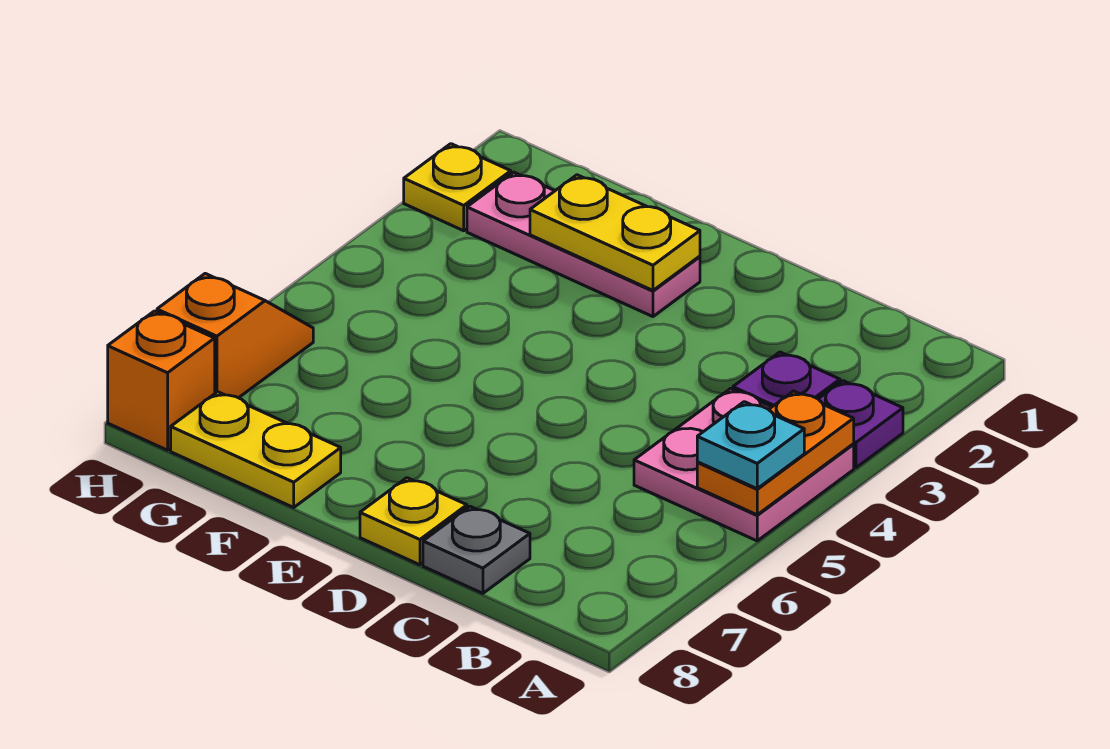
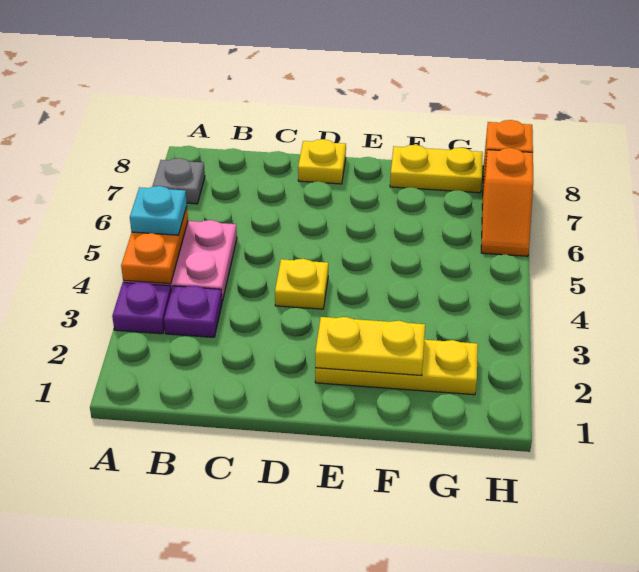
grey plate C8 level 1 -> grey plate A7 level 1
pink plate E2:G2 level 1 -> yellow plate E2:G2 level 1
yellow plate H2 level 1 -> yellow plate D4 level 1

